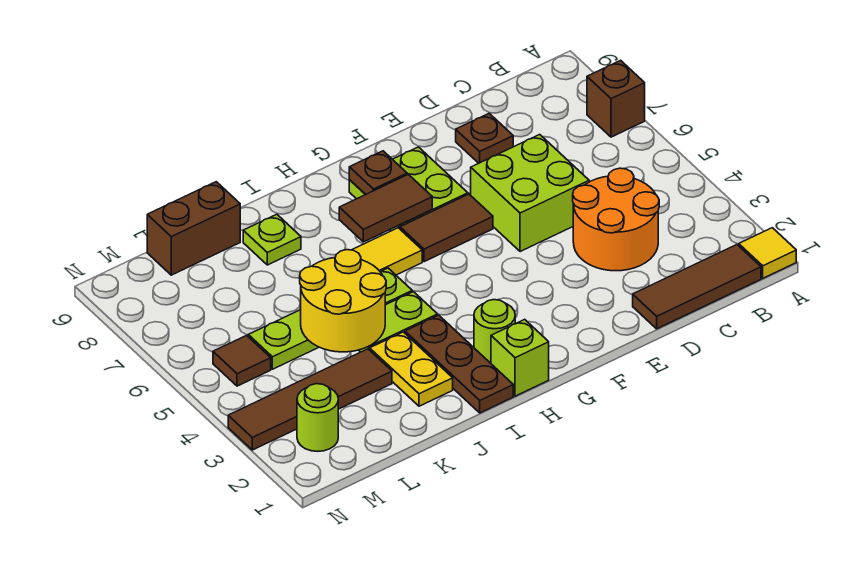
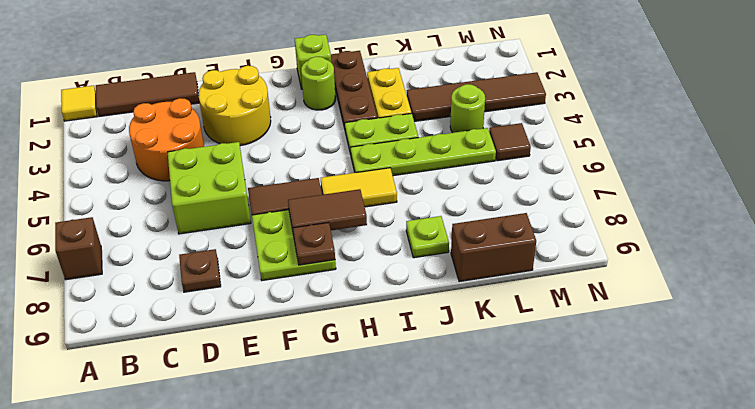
yellow round brick J4:K5 level 2 -> yellow round brick E2:F3 level 1
lime round brick M2 level 1 -> lime round brick L4 level 1

